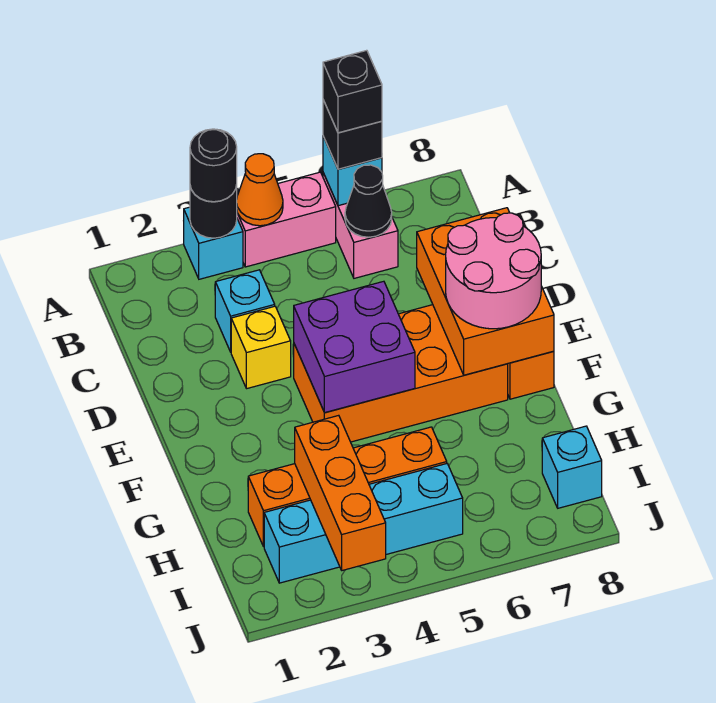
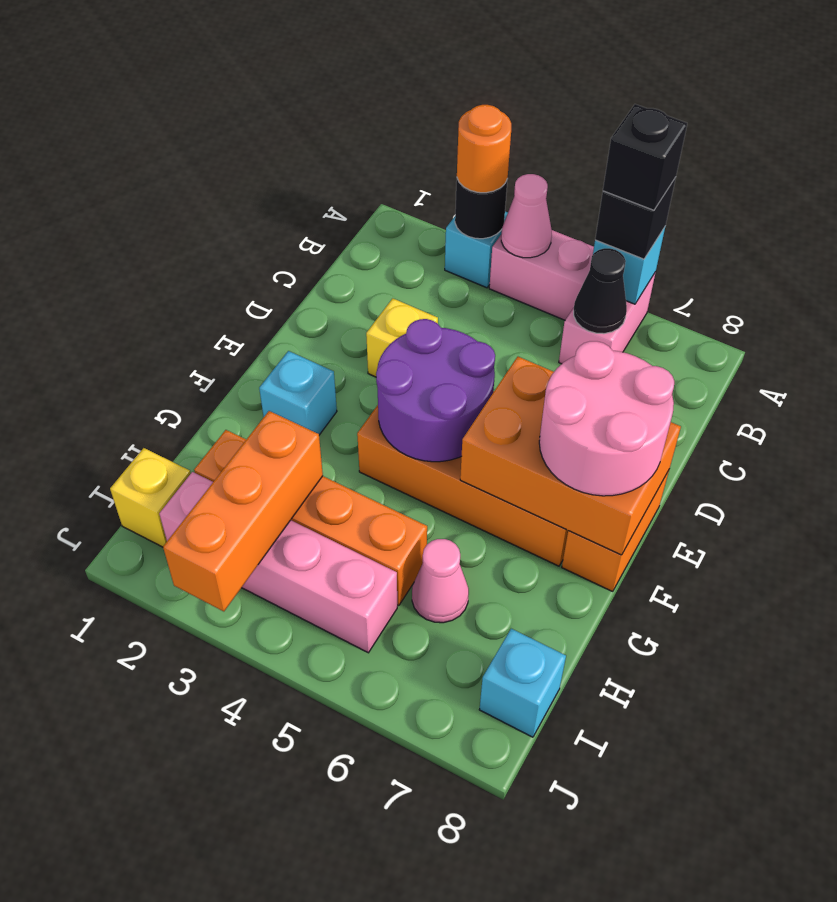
black round brick A3 level 3 -> orange round brick A3 level 3
orange cone A4 level 2 -> pink cone A4 level 2
cyan brick C3 level 1 -> cyan brick F2 level 1
orange brick D7:F8 level 2 -> orange brick E6:F8 level 2
purple brick E4:F5 level 2 -> purple round brick E4:F5 level 2
none -> pink cone H6 level 1
none -> yellow brick I1 level 1
cyan brick I2:I5 level 1 -> pink brick I2:I5 level 1

